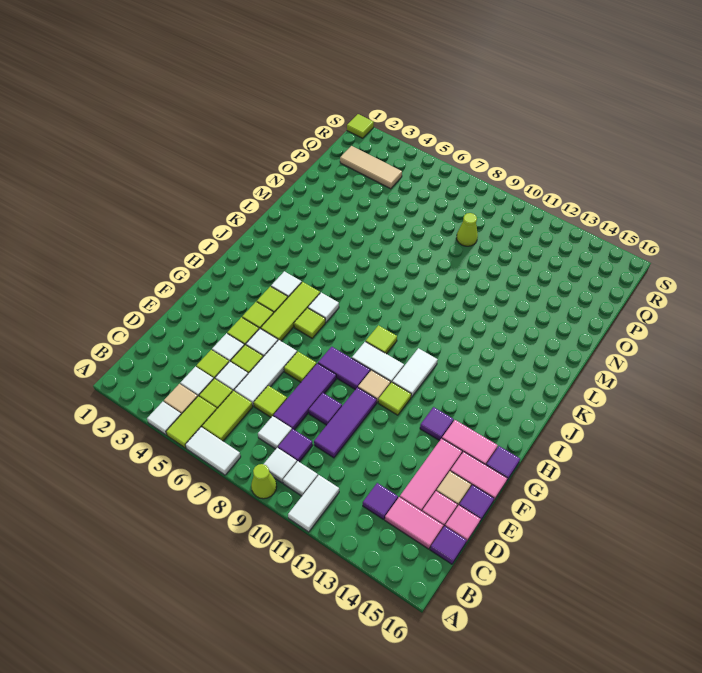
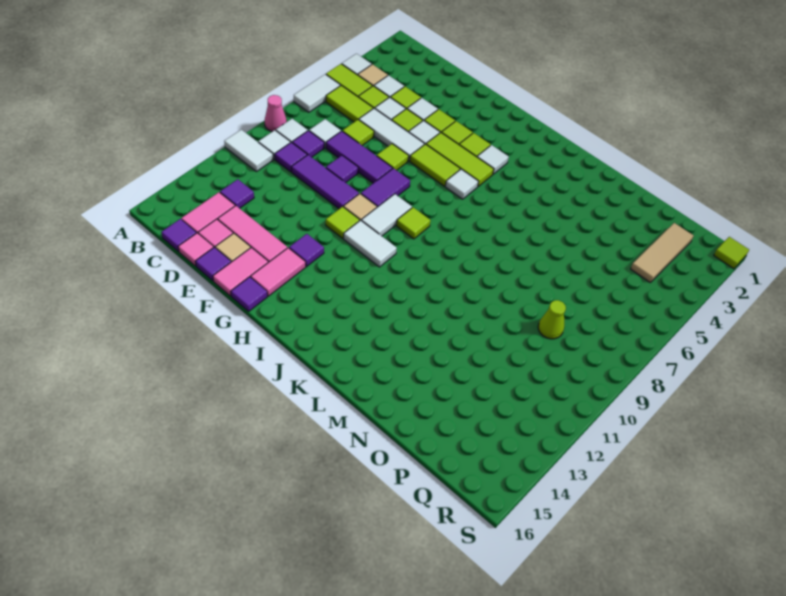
lime cone A9 level 1 -> pink cone A9 level 1
none -> purple tile C10 level 1
lime tile H6 level 1 -> lime tile G6:H6 level 1

